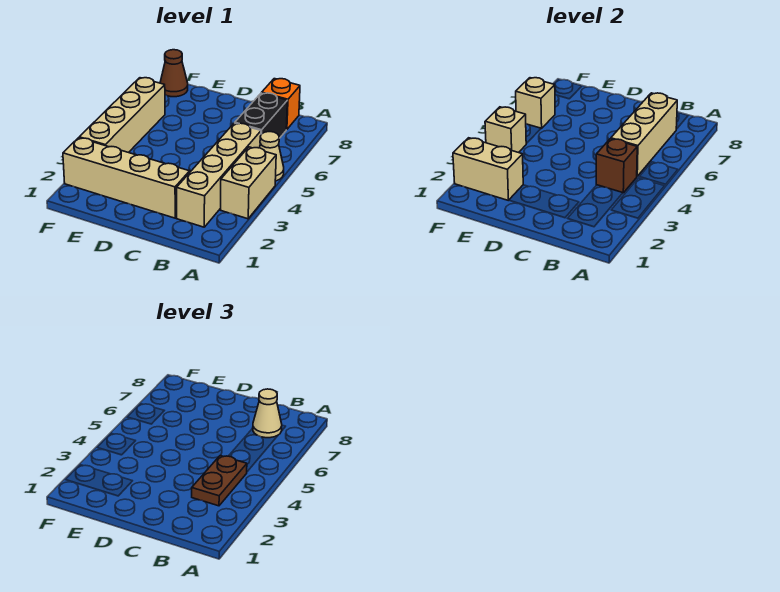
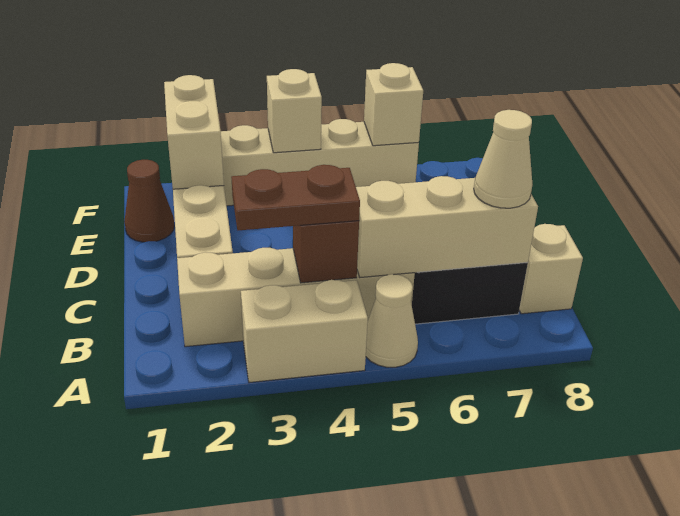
orange brick B8 level 1 -> tan brick B8 level 1
brown cone F8 level 1 -> brown cone E1 level 1

